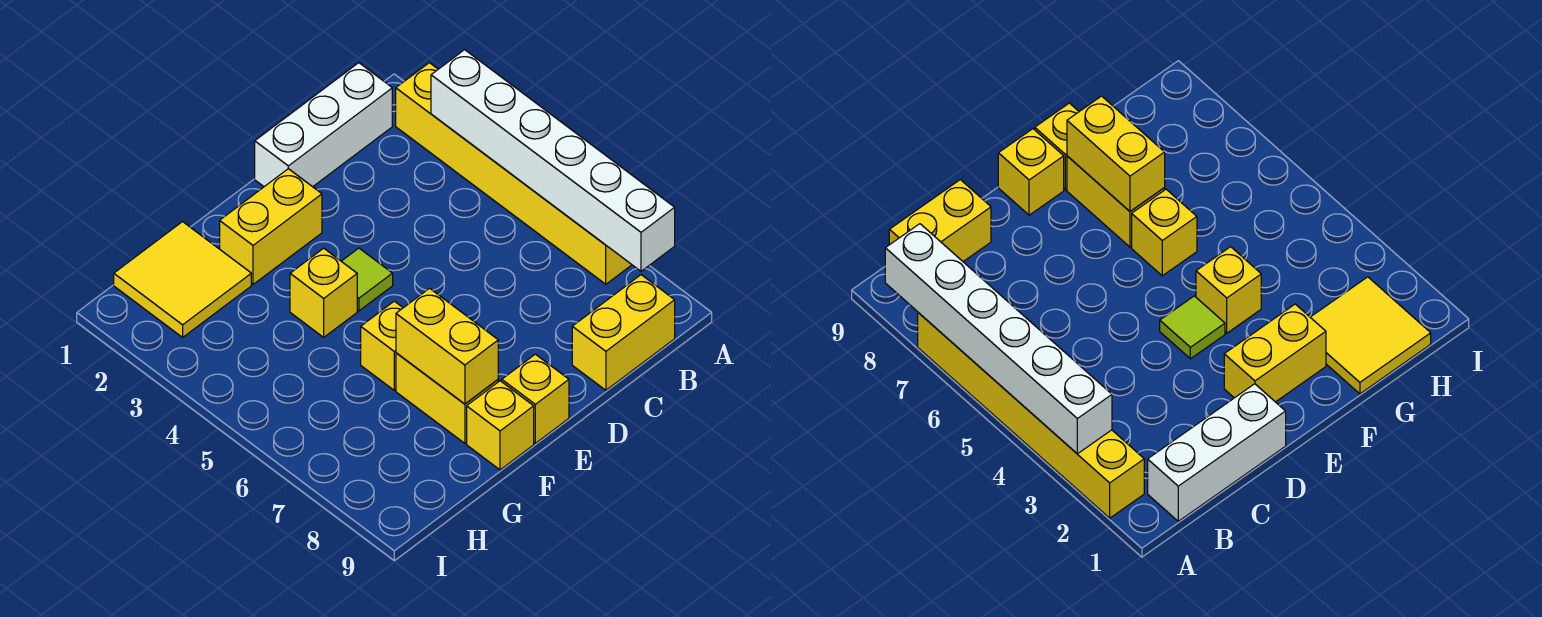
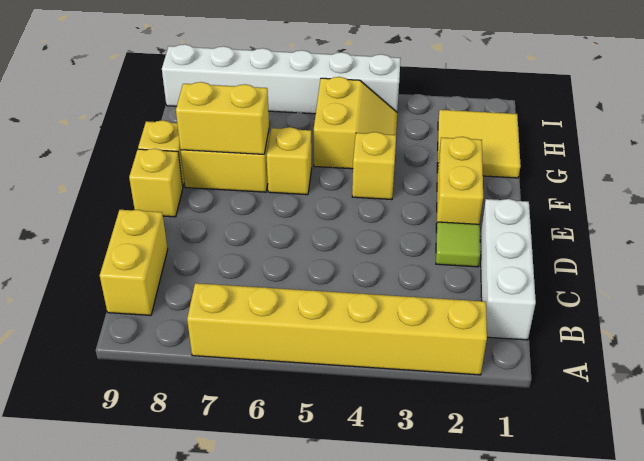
white brick A3:A8 level 2 -> white brick I4:I9 level 1
lime tile E4 level 1 -> lime tile D2 level 1
none -> yellow slope G4:H5 level 1 top 5

